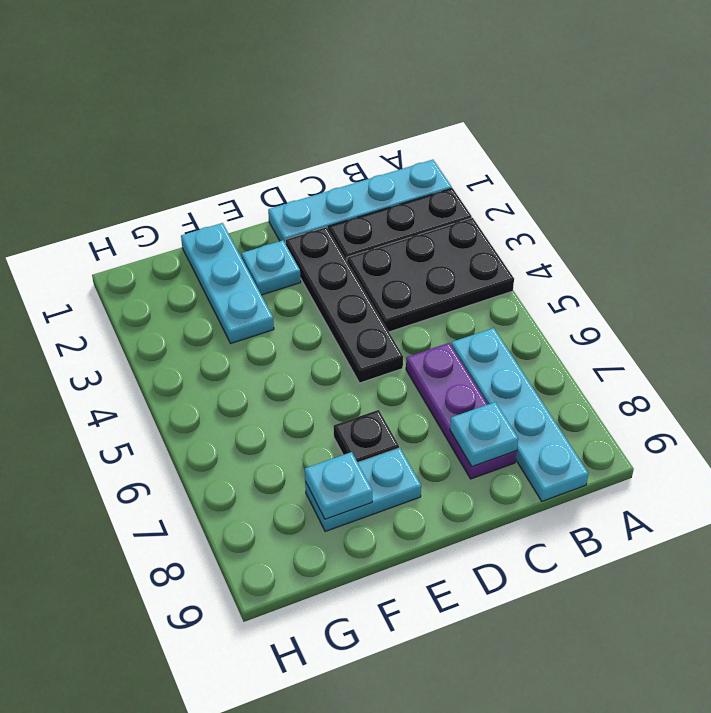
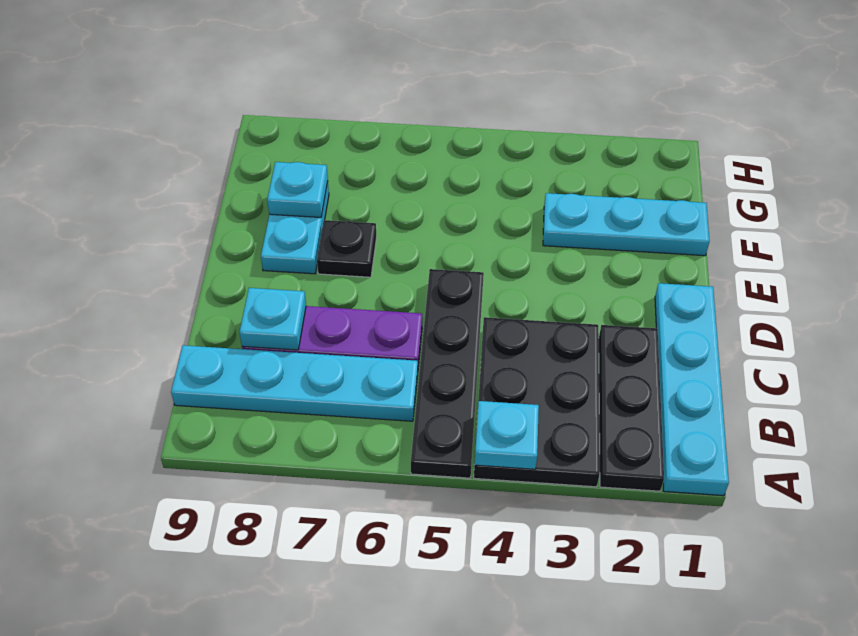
black plate D2:D5 level 1 -> black plate A5:D5 level 1
cyan plate E2 level 1 -> cyan plate A4 level 2

